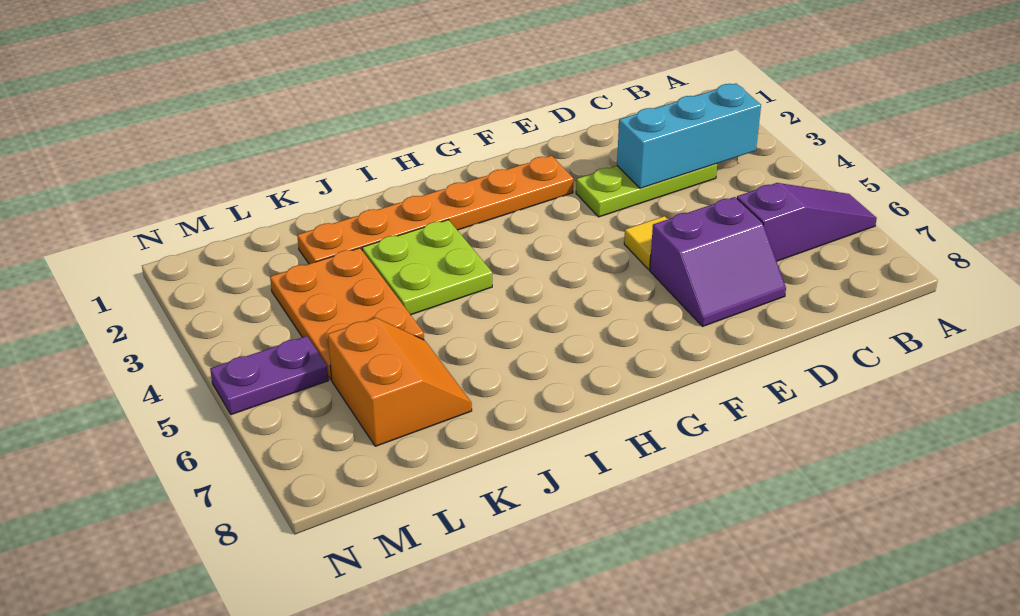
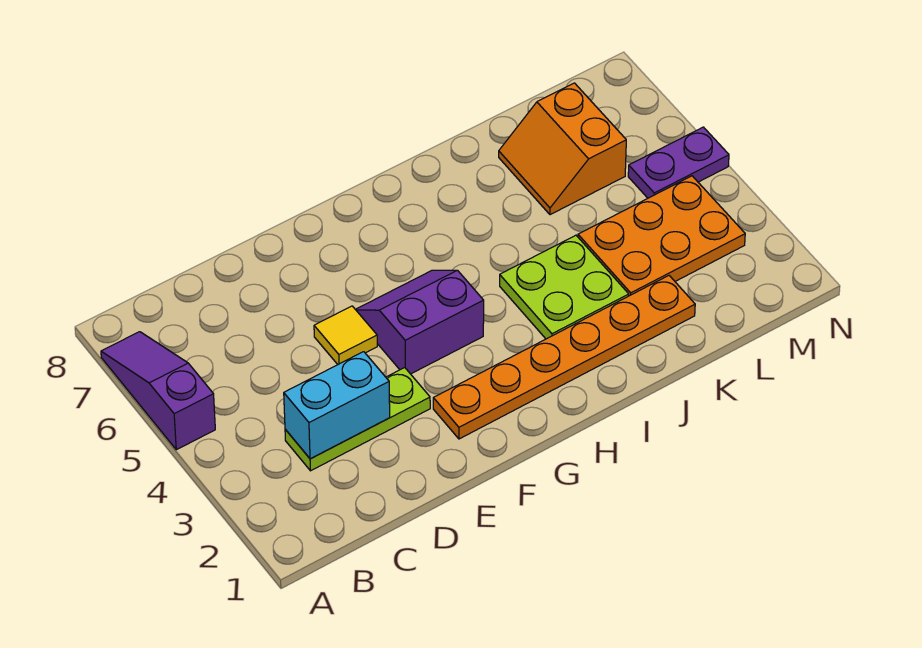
purple slope A6:C6 level 1 top C -> purple slope A5:A7 level 1 top 5
cyan brick B3:D3 level 2 -> cyan brick C3:D3 level 2
purple slope D6:E7 level 1 top 6 -> purple slope F4:G5 level 1 top 4
orange plate K3:L5 level 1 -> orange plate K3:M4 level 1

